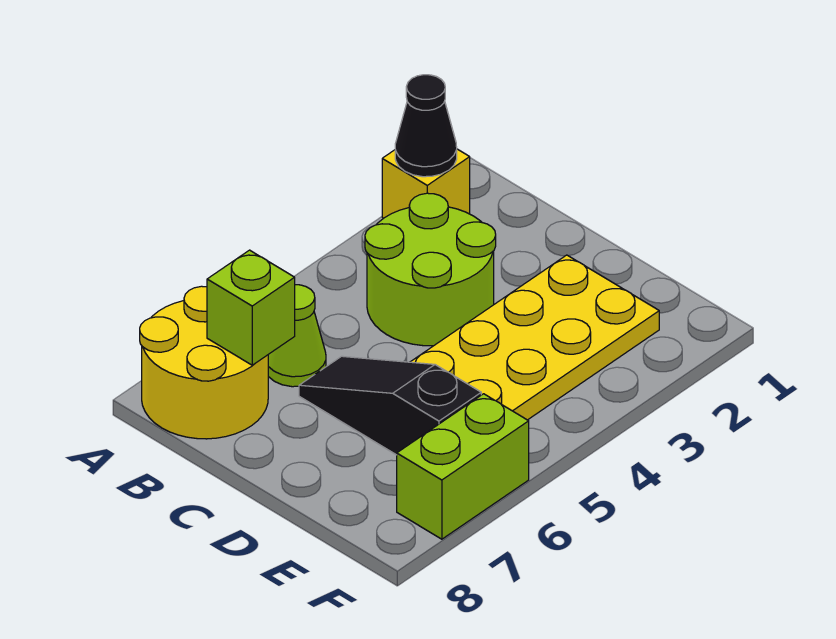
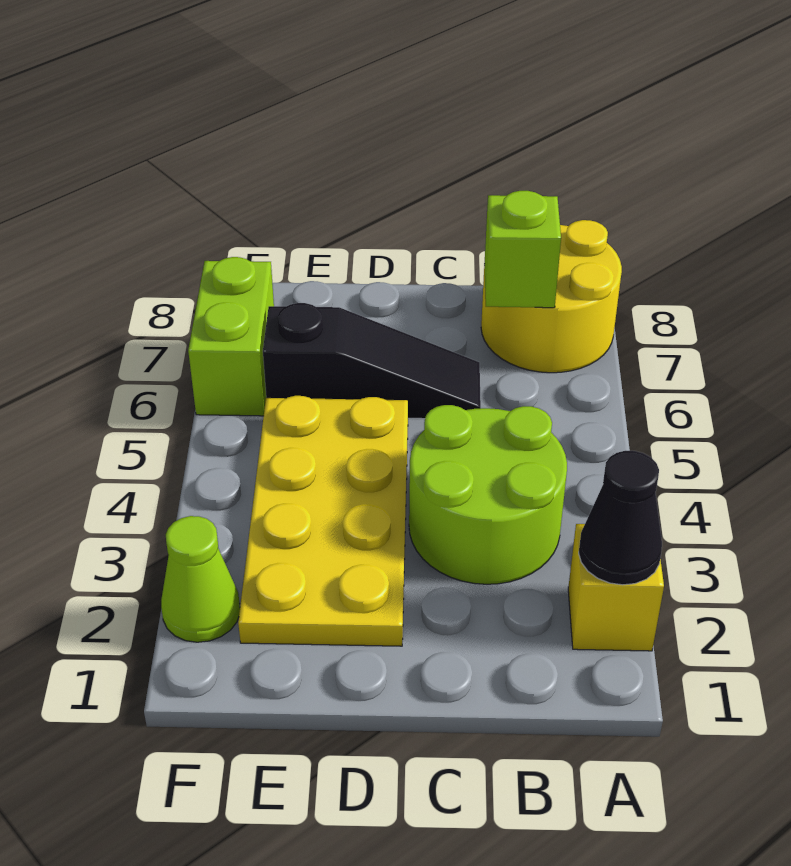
lime cone B6 level 1 -> lime cone F2 level 1

